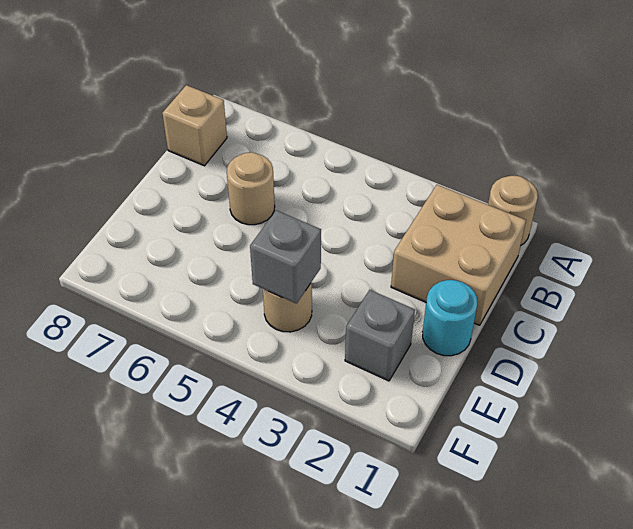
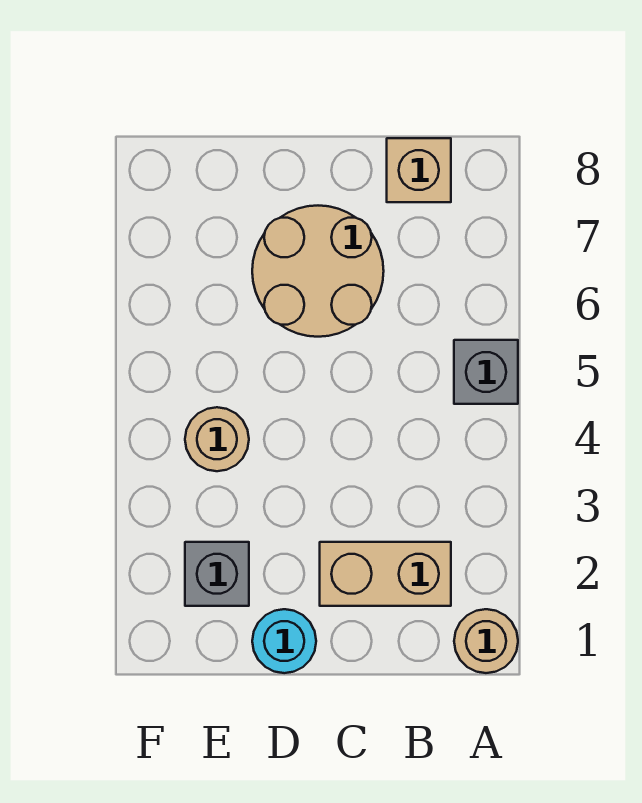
tan brick B1:C2 level 1 -> tan brick B2:C2 level 1
tan round brick C6 level 1 -> tan round brick C6:D7 level 1
grey brick E4 level 2 -> grey brick A5 level 1

